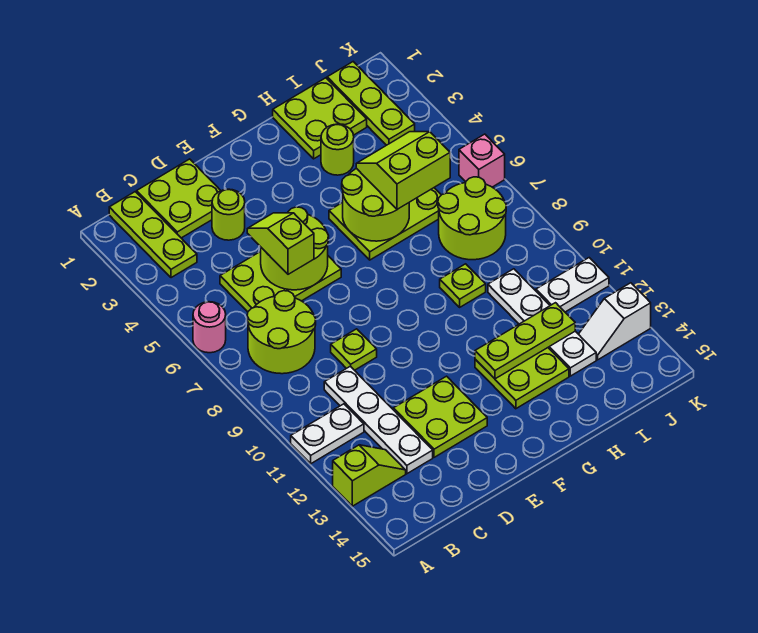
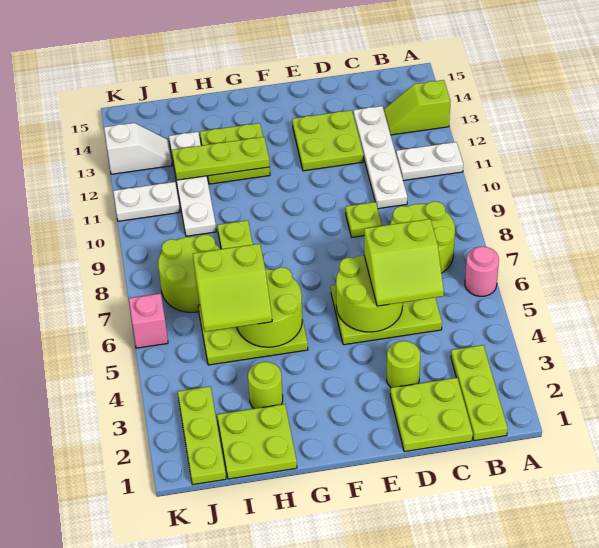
lime slope D5:D6 level 3 top 6 -> lime slope C5:D6 level 3 top 6

